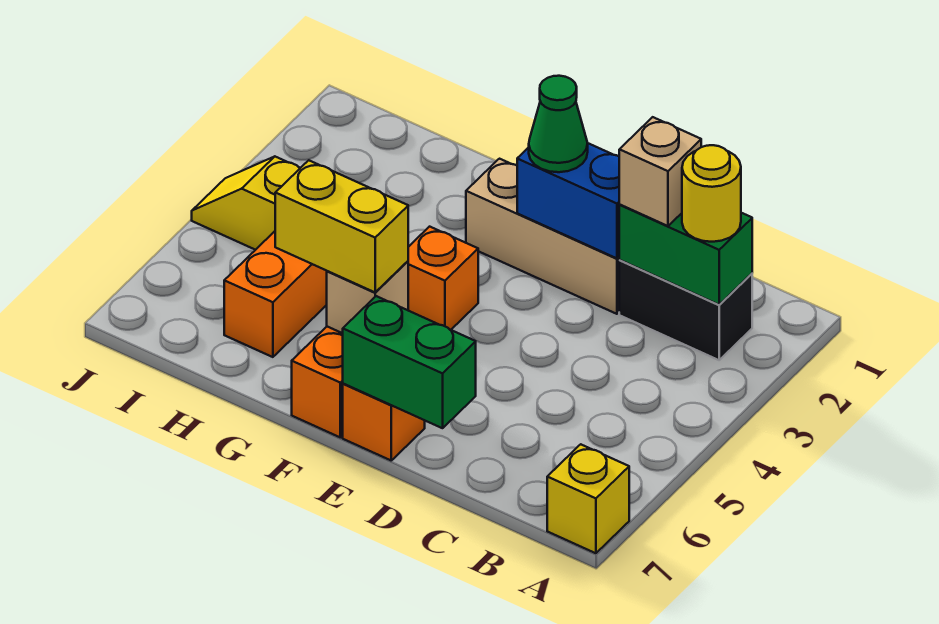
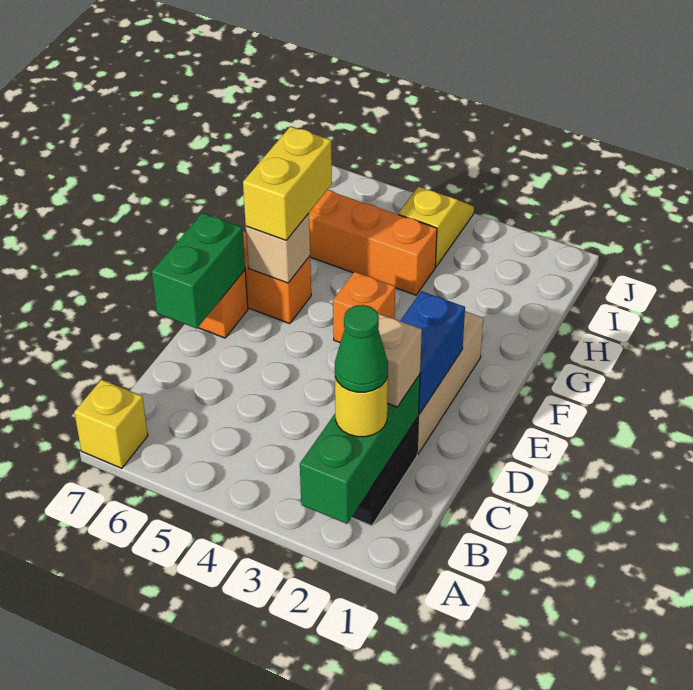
green brick B2:C2 level 2 -> green brick A2:C2 level 2
green cone E2 level 3 -> green cone B2 level 4

